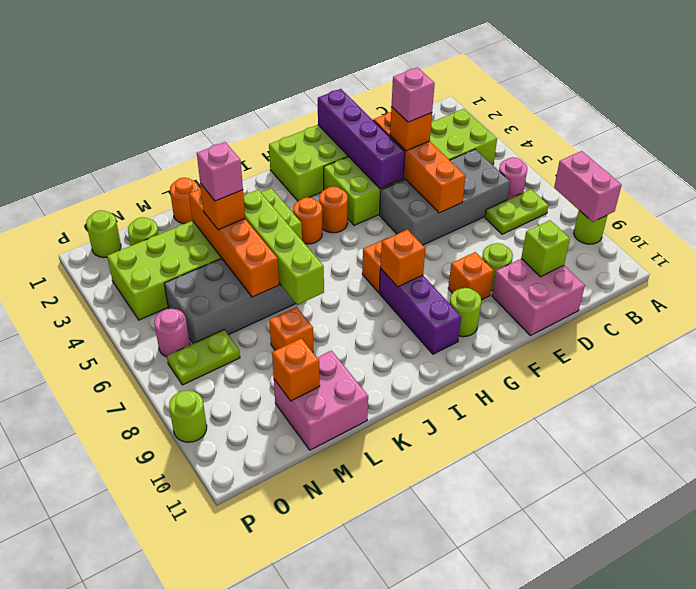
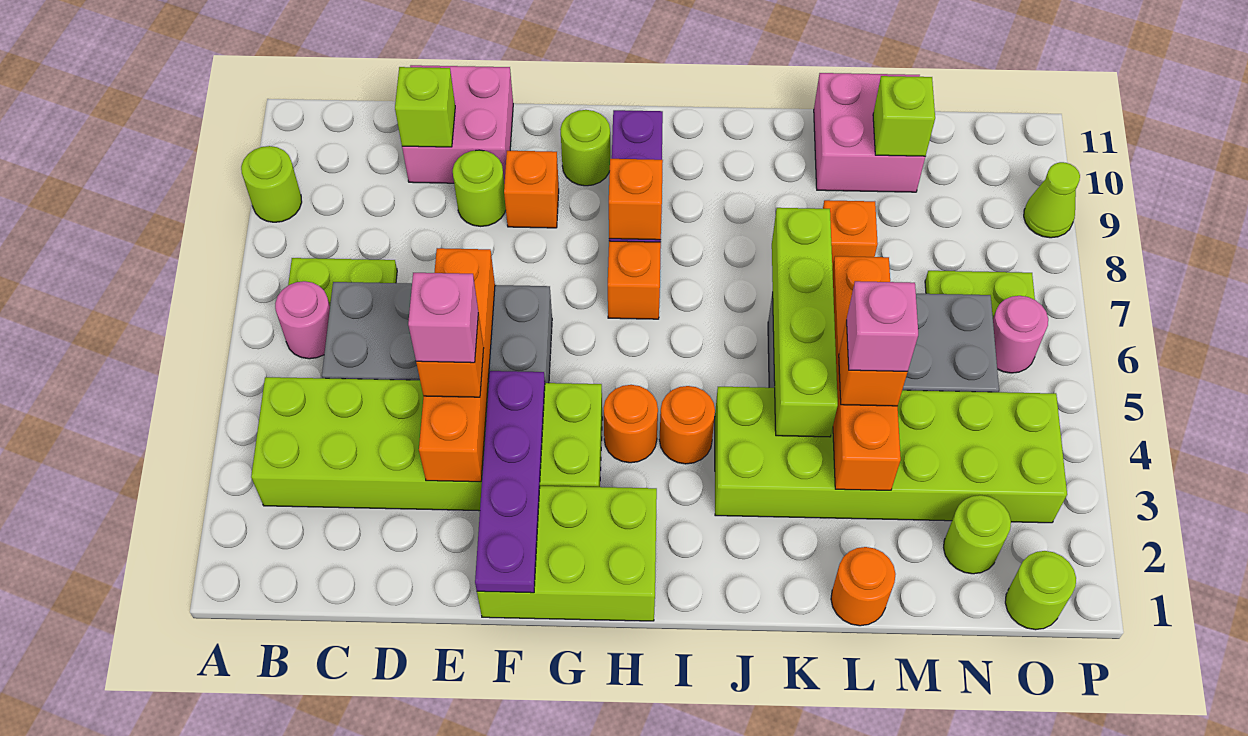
pink brick A8:A9 level 2 -> none
purple brick F1:F4 level 2 -> purple plate F1:F4 level 2
orange brick M10 level 2 -> lime brick M10 level 2
lime round brick P9 level 1 -> lime cone P9 level 1

